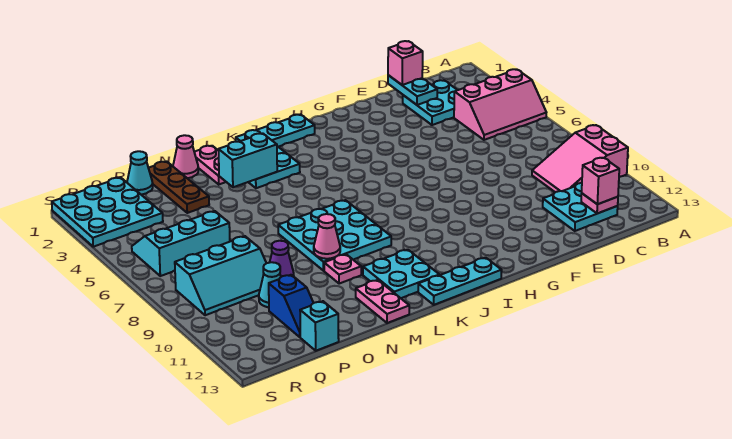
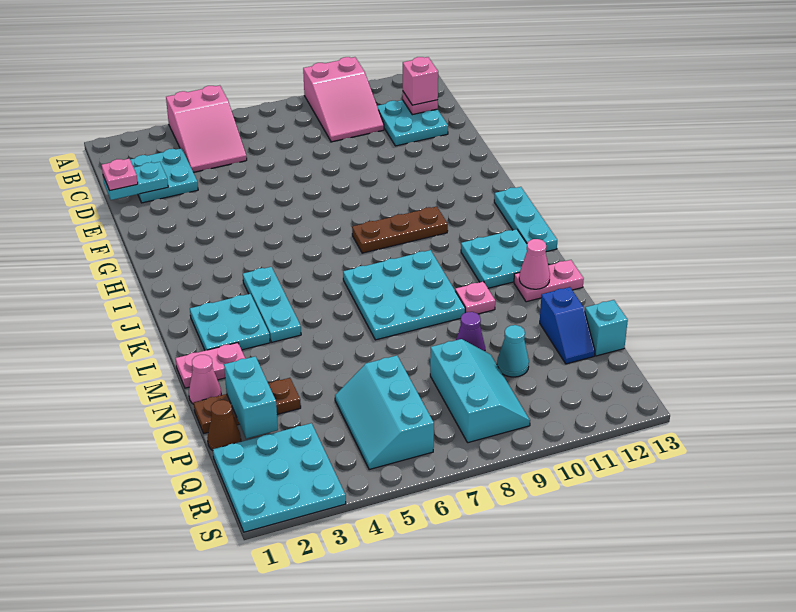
pink slope A4:C5 level 1 top 4 -> pink slope A4:C5 level 1 top A
pink brick D1 level 3 -> pink plate D1 level 3
cyan plate I1:K1 level 1 -> cyan plate J4:L4 level 1
none -> brown plate I8:I10 level 1
cyan brick L3:M3 level 2 -> cyan brick O2:P2 level 2
pink cone M9 level 2 -> pink cone M12 level 2
cyan cone P1 level 1 -> brown cone P1 level 1
blue slope P11:P12 level 1 top 11 -> blue slope O12:P12 level 1 top O

